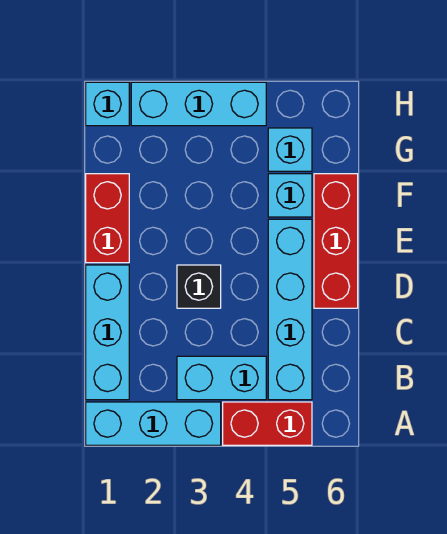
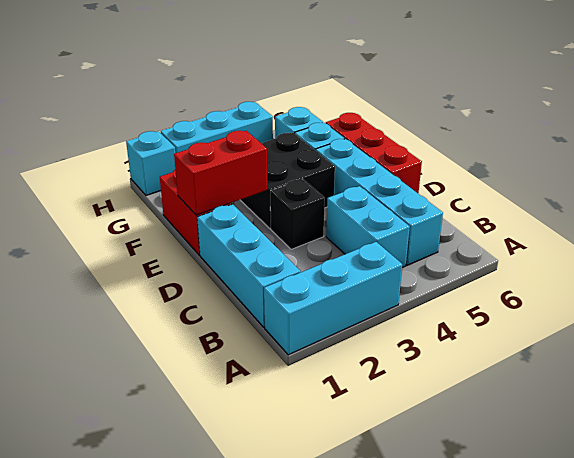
red brick A4:A5 level 1 -> red brick E1:E2 level 2
cyan brick B3:B4 level 1 -> cyan brick B4:C4 level 1
none -> black brick E3:F4 level 1

